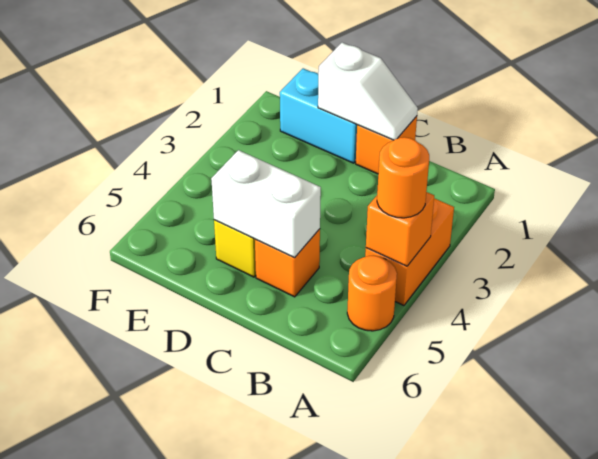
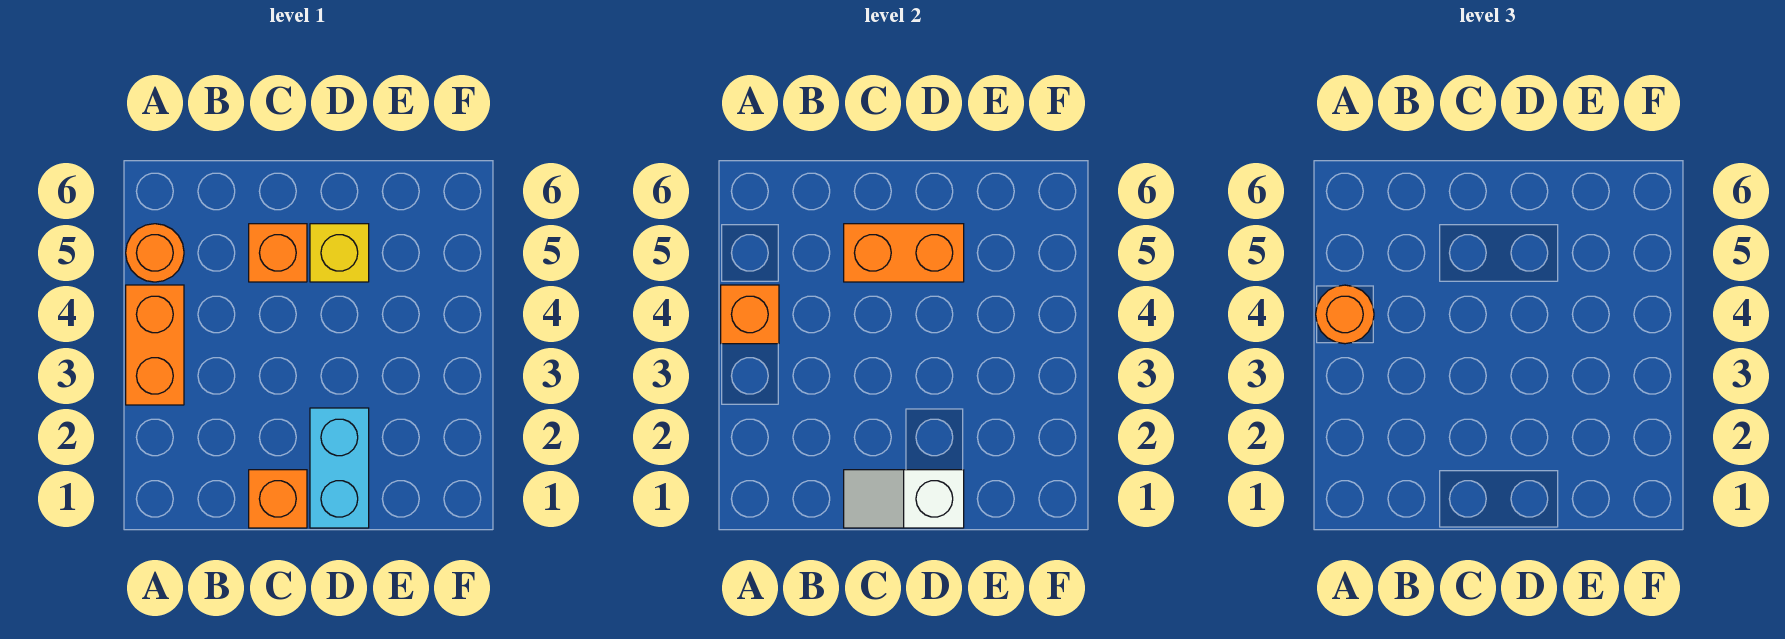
white brick C5:D5 level 2 -> orange brick C5:D5 level 2
cyan brick D1:E1 level 1 -> cyan brick D1:D2 level 1

